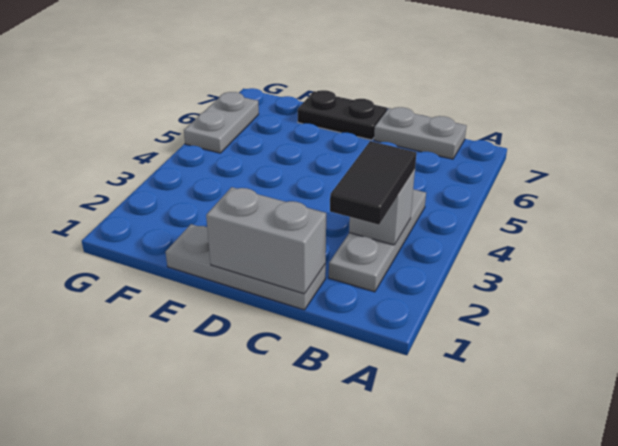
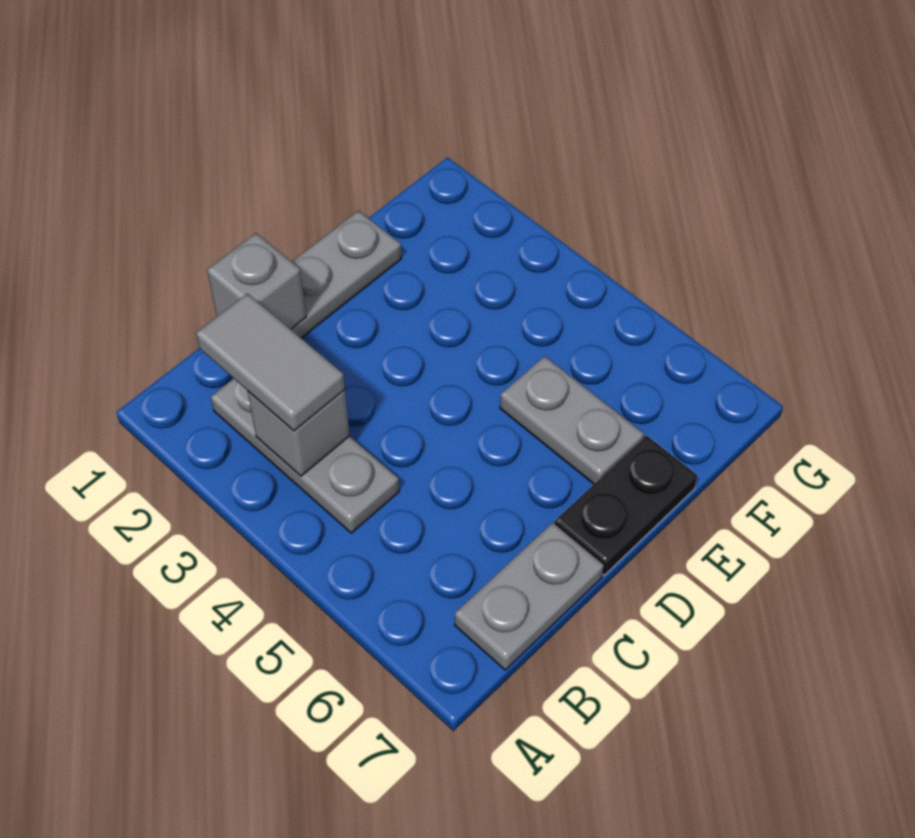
black tile B2:B3 level 3 -> grey tile B2:B3 level 3
grey brick C1:D1 level 2 -> grey brick C1 level 2
grey plate G5:G6 level 1 -> grey plate E5:E6 level 1

